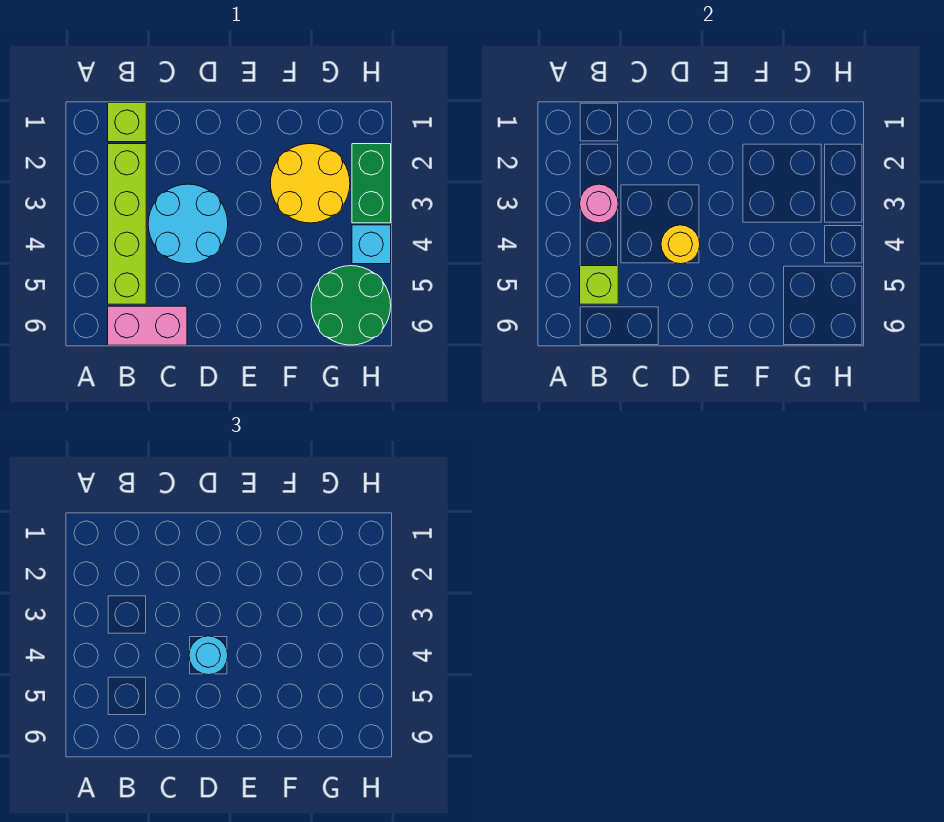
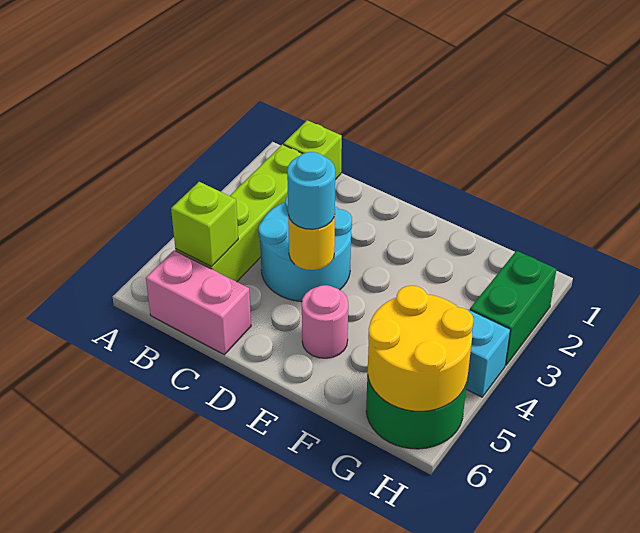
pink round brick B3 level 2 -> pink round brick E5 level 1
yellow round brick F2:G3 level 1 -> yellow round brick G5:H6 level 2

